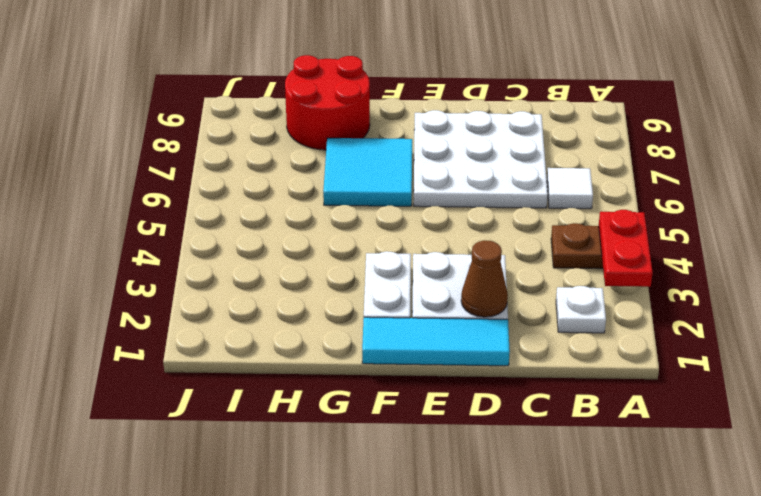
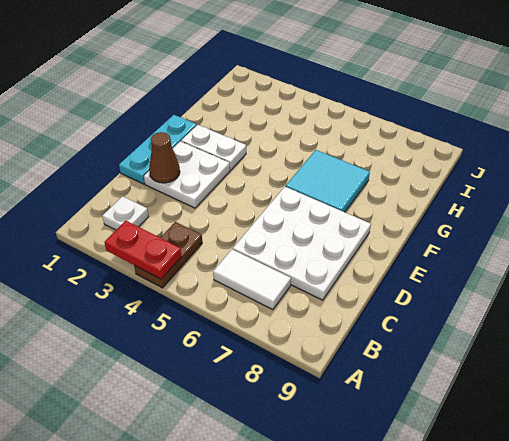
white tile B6 level 1 -> white tile B6:B7 level 1
cyan tile D1:F1 level 1 -> cyan plate D1:F1 level 1
red round brick G8:H9 level 1 -> none

